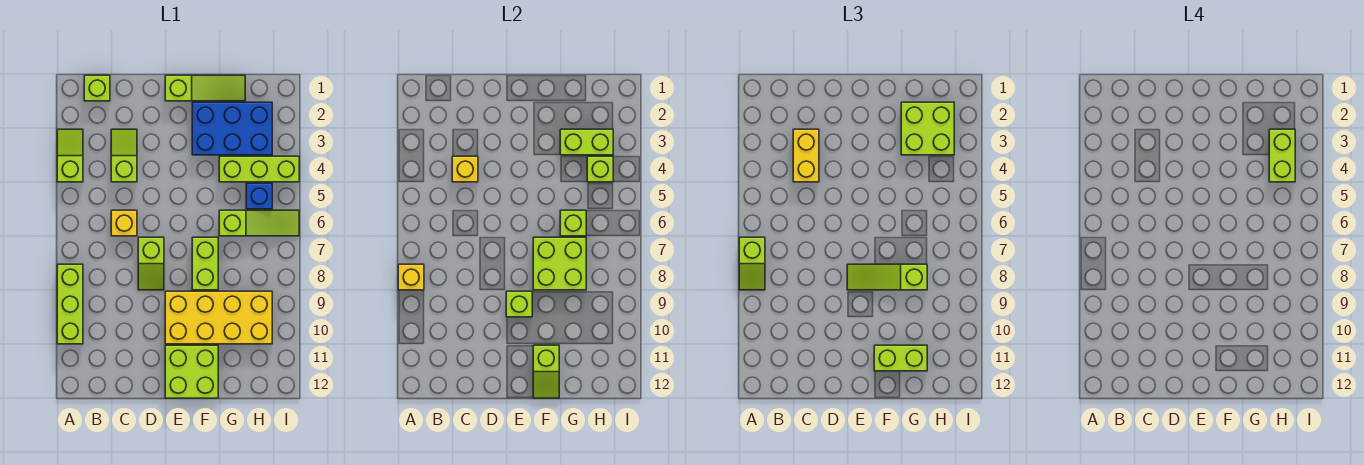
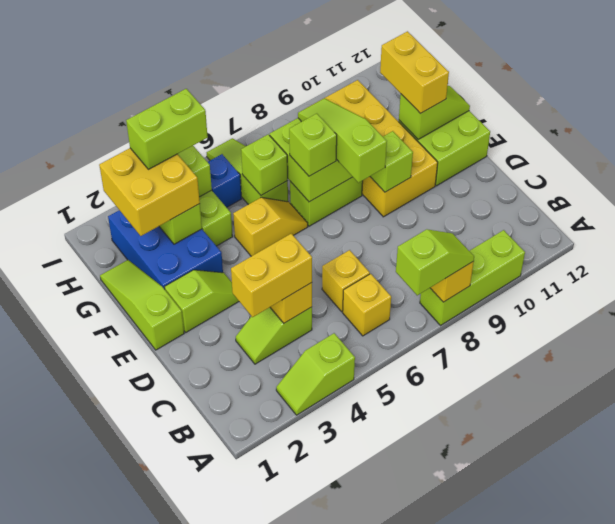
lime brick B1 level 1 -> lime brick F7 level 3
none -> yellow brick B6 level 1
lime slope D7:D8 level 1 top 7 -> lime slope E2:E3 level 1 top 2
lime slope E8:G8 level 3 top G -> lime slope E8:G8 level 3 top E
none -> yellow slope F5:F6 level 1 top 5
lime brick F11:G11 level 3 -> yellow brick F11:G11 level 3
lime brick G2:H3 level 3 -> yellow brick G2:H3 level 3

